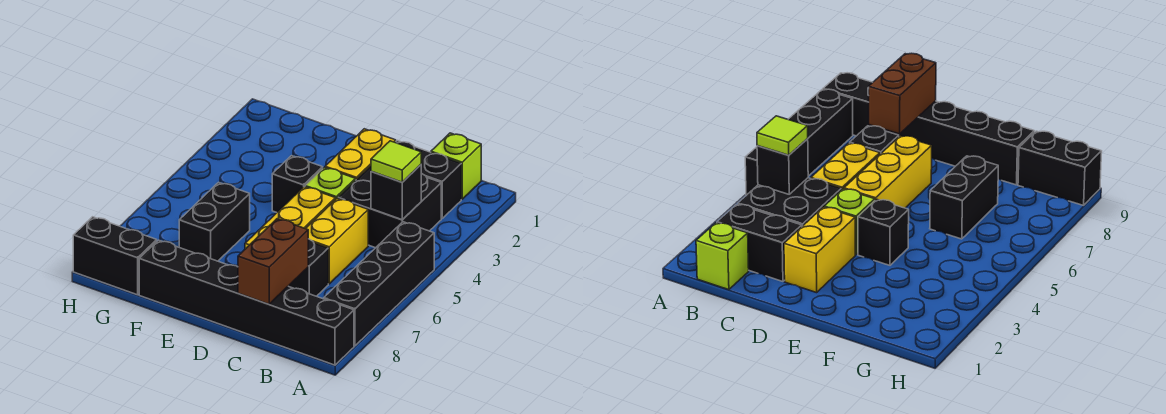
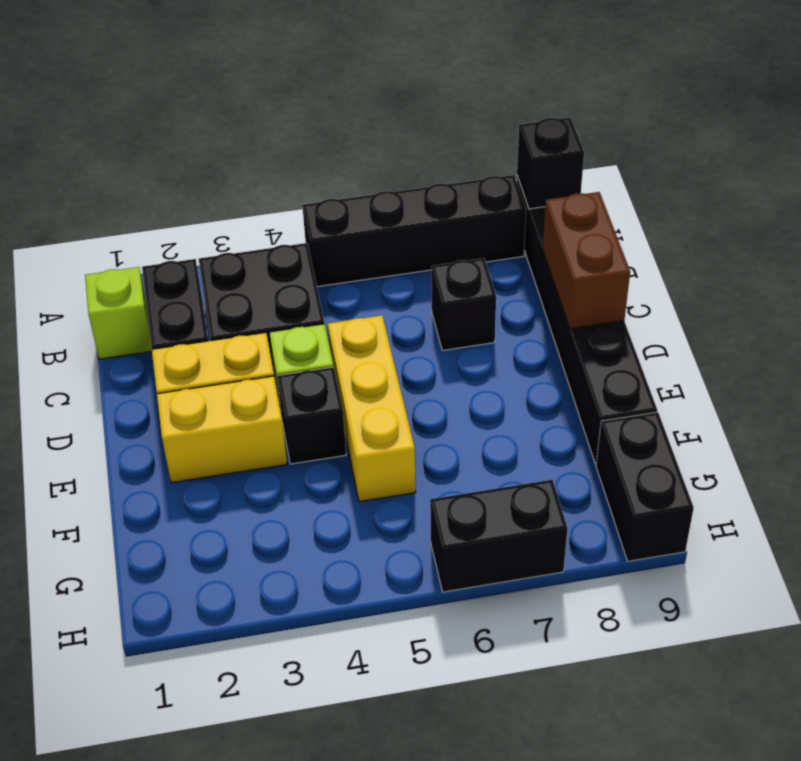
black brick B4 level 2 -> black brick A9 level 2
lime tile B4 level 3 -> none
yellow brick C5:C6 level 1 -> yellow brick E2:E3 level 1
brown brick C8:C9 level 2 -> brown brick C9:D9 level 2
yellow brick D5:D7 level 1 -> yellow brick D5:F5 level 1
black brick F6:F7 level 1 -> black brick H6:H7 level 1

